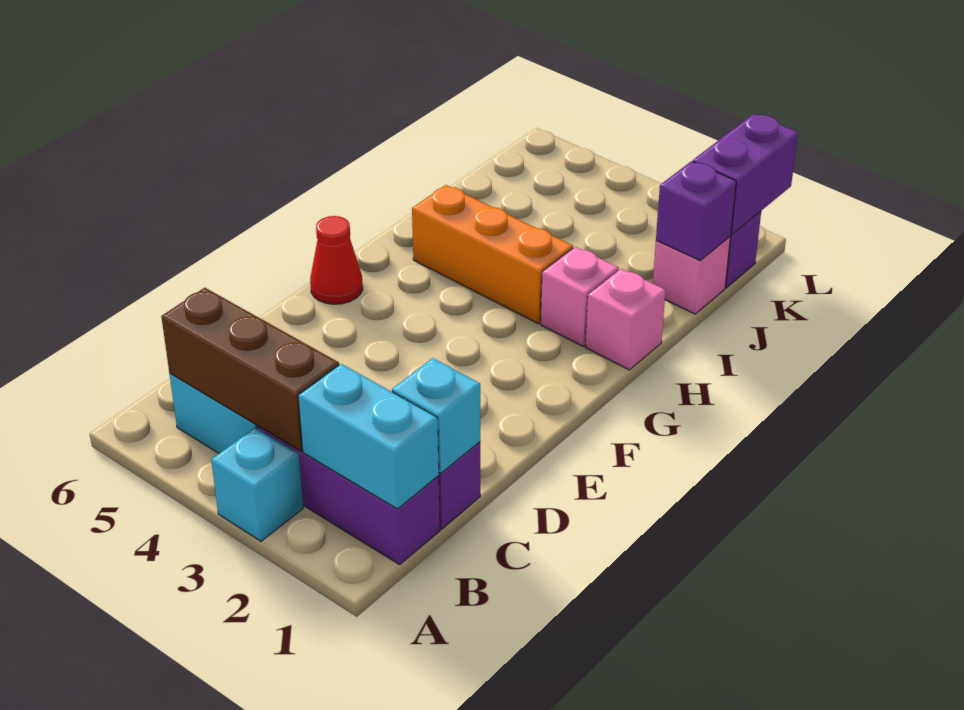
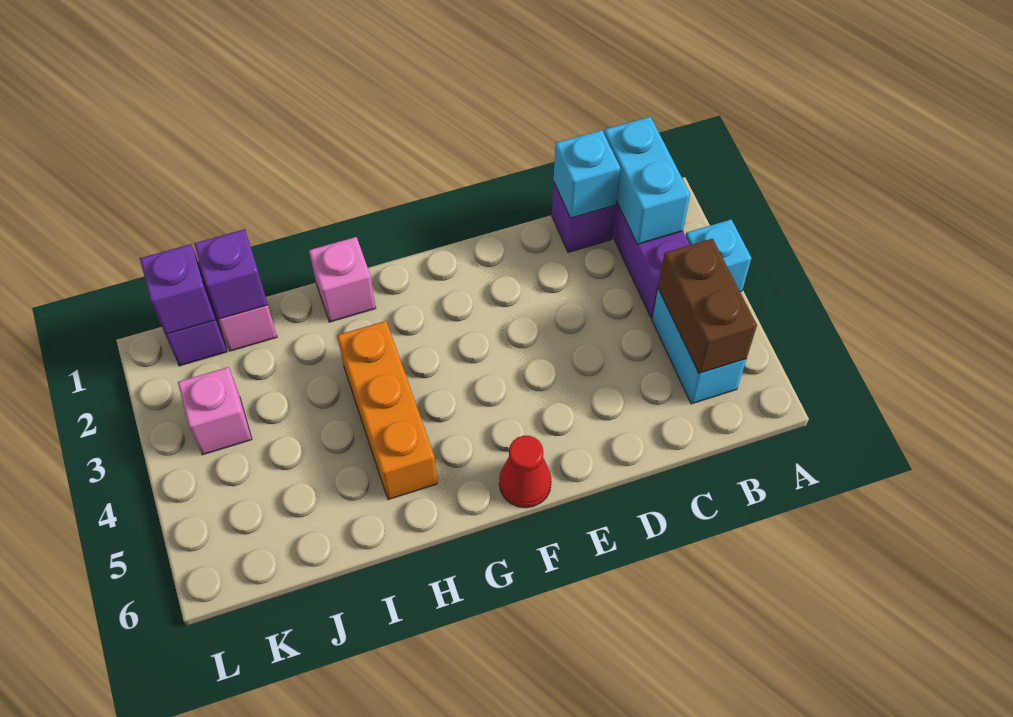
brown brick B3:B5 level 2 -> brown brick B4:B5 level 2
pink brick H2 level 1 -> pink brick K3 level 1
purple brick K1:L1 level 2 -> purple brick K1 level 2

